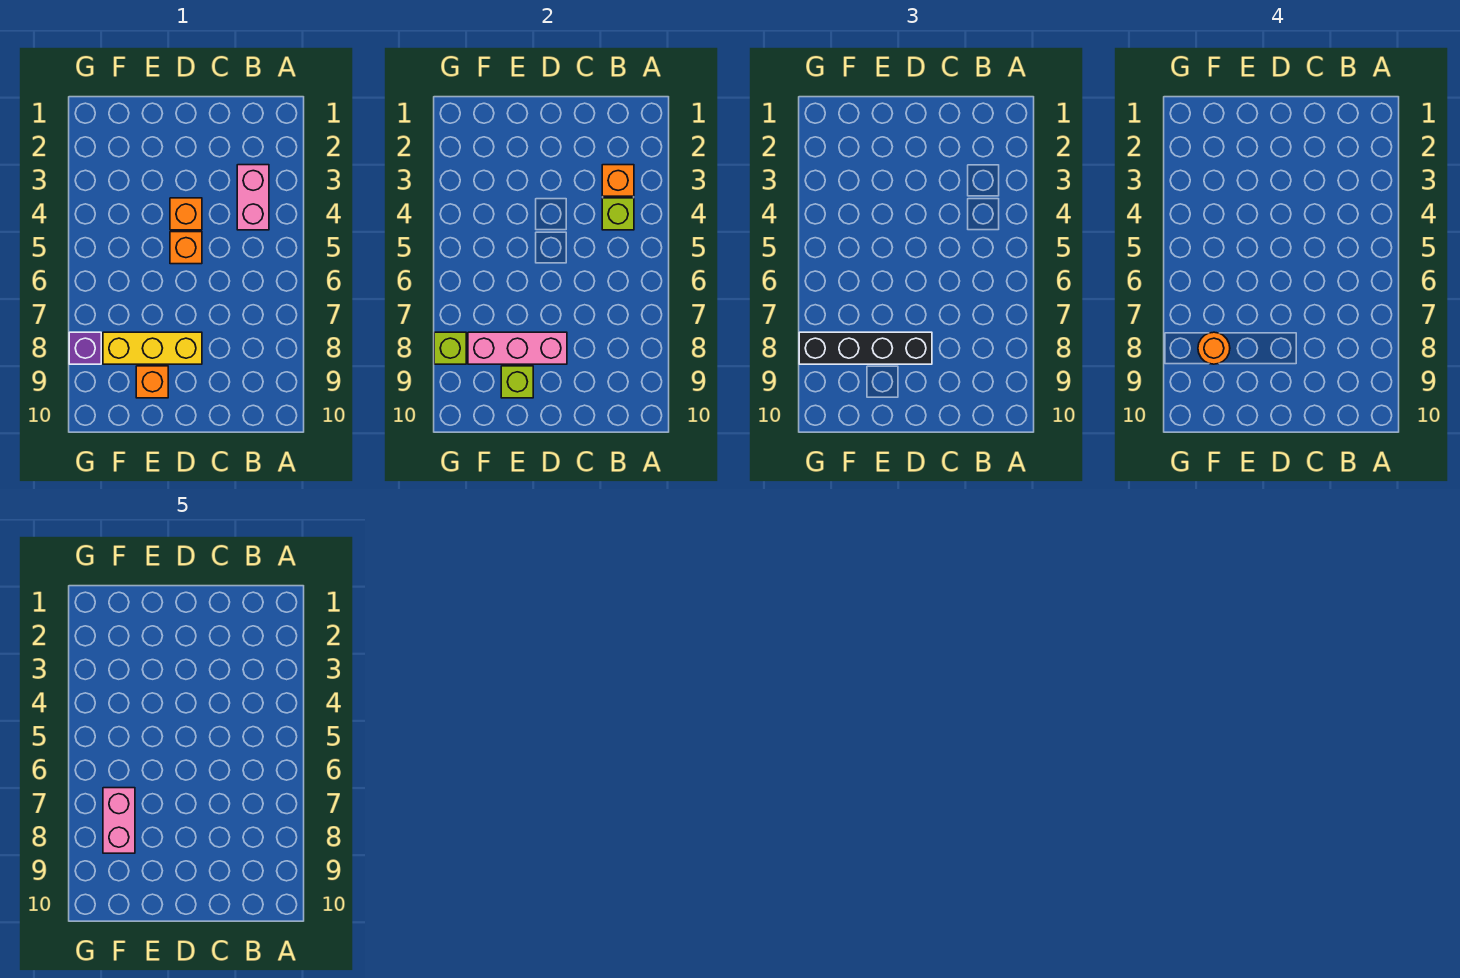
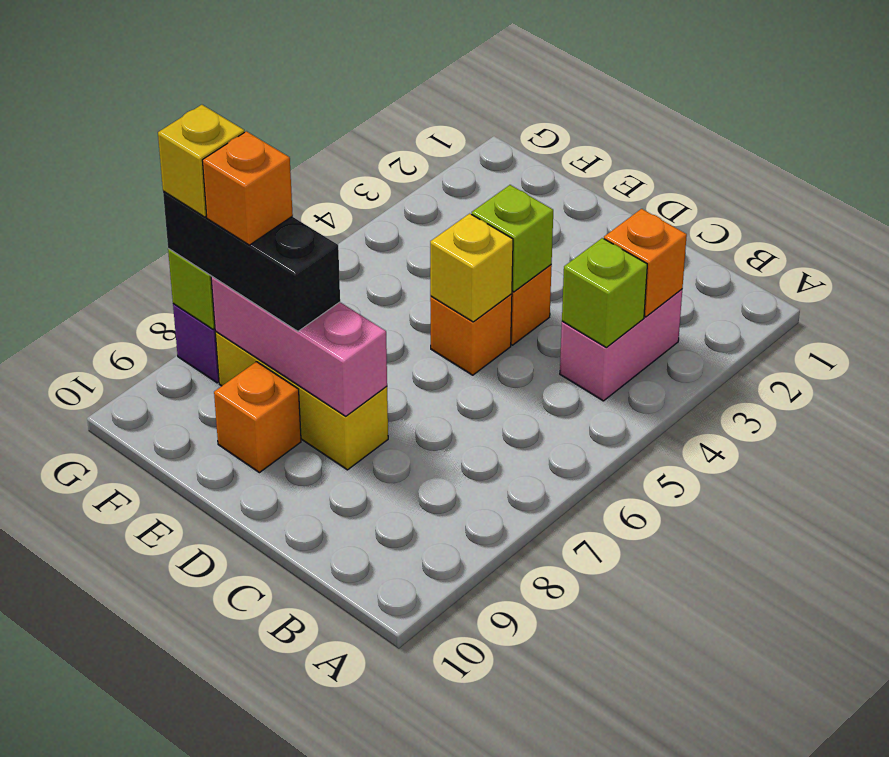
none -> yellow brick D5 level 2
black brick D8:G8 level 3 -> black brick E8:G8 level 3
lime brick E9 level 2 -> lime brick D4 level 2
pink brick F7:F8 level 5 -> none
orange round brick F8 level 4 -> orange brick F8 level 4
none -> yellow brick G8 level 4

